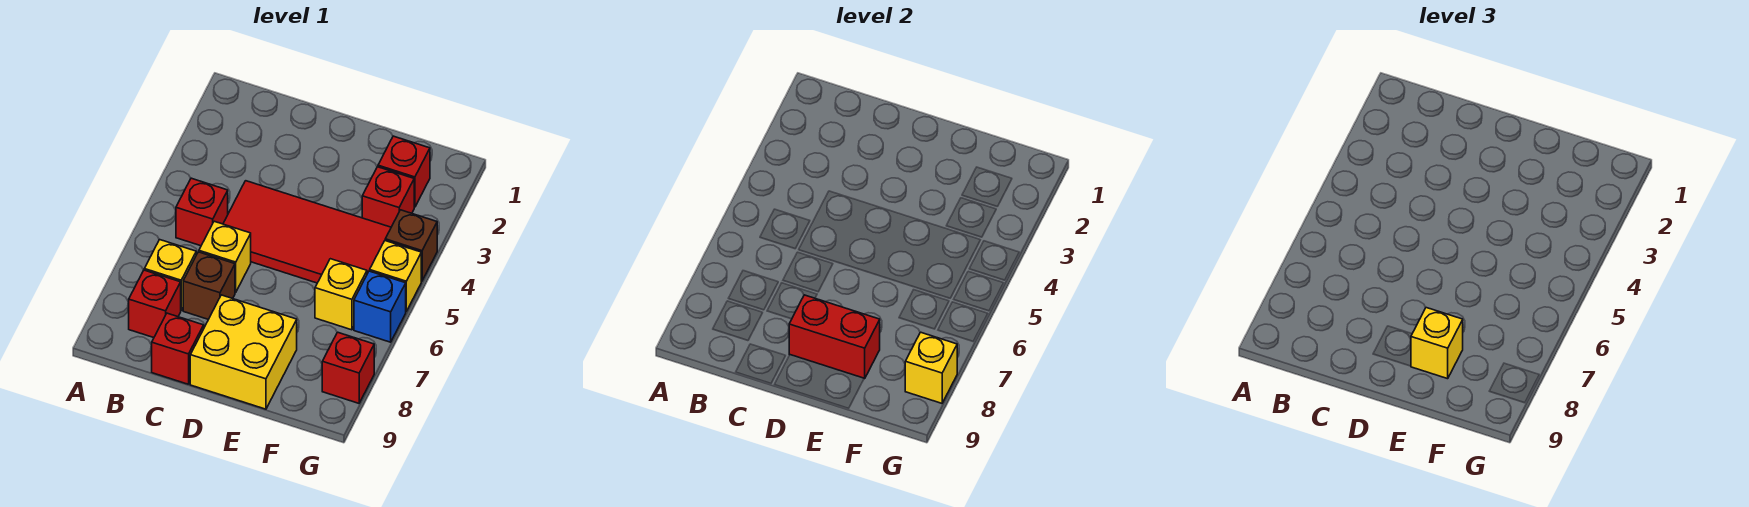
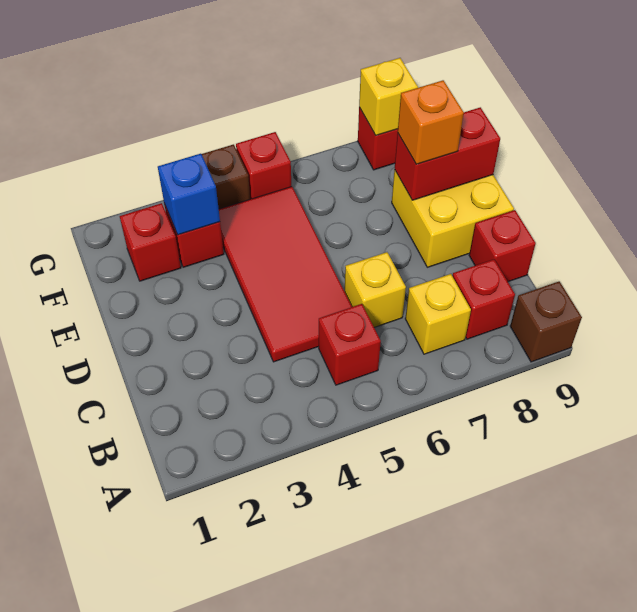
brown brick C7 level 1 -> brown brick A9 level 1
red brick D8:E8 level 2 -> red brick E8:E9 level 2
yellow brick E8 level 3 -> orange brick E8 level 3
yellow brick F6 level 1 -> none
yellow brick G5 level 1 -> red brick G5 level 1
blue brick G6 level 1 -> blue brick F3 level 2

